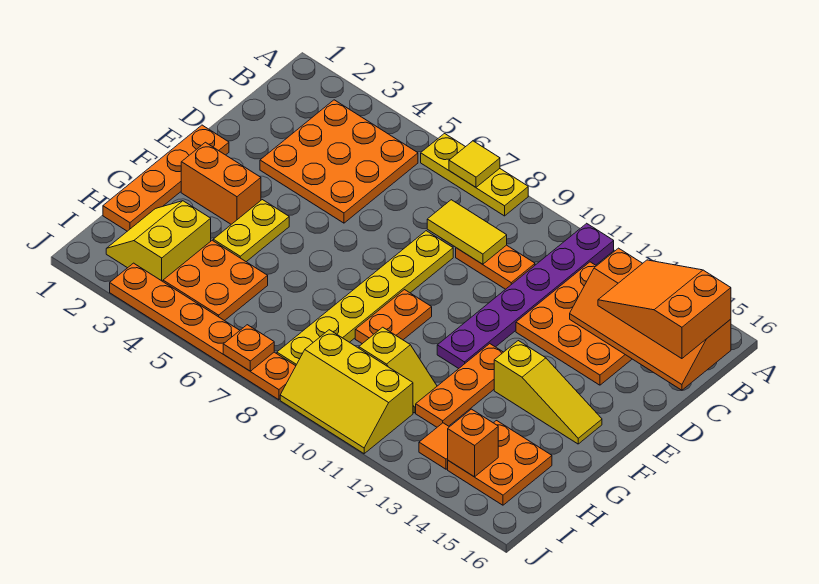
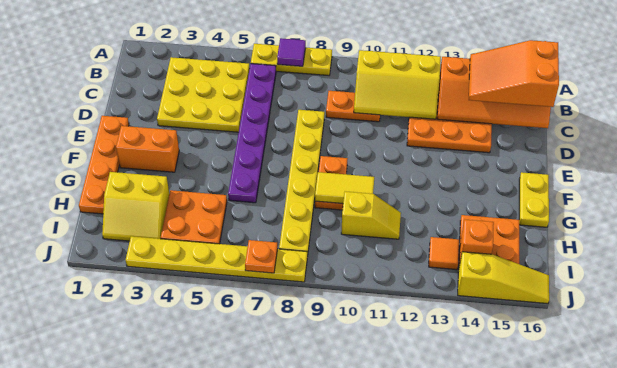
yellow tile A7 level 2 -> purple tile A7 level 2
purple plate A11:F11 level 1 -> purple plate B6:G6 level 1
orange plate B3:D5 level 1 -> yellow plate B3:D5 level 1
yellow tile C8:C9 level 2 -> yellow tile G9:G10 level 2
yellow plate F4:G4 level 1 -> yellow plate F16:G16 level 1
orange plate F12:H12 level 1 -> none
yellow slope F13:F15 level 1 top 13 -> yellow slope J14:J16 level 1 top 14
yellow slope H2:I3 level 1 top 3 -> yellow slope H2:I3 level 1 top H
yellow slope I9:J11 level 1 top I -> yellow slope B10:C12 level 2 top B
orange plate J3:J8 level 1 -> yellow plate J3:J8 level 1

